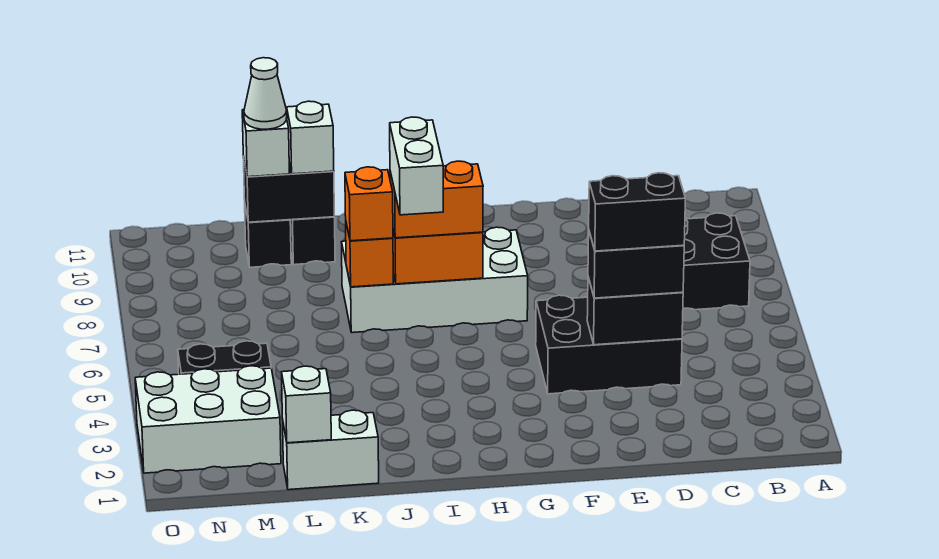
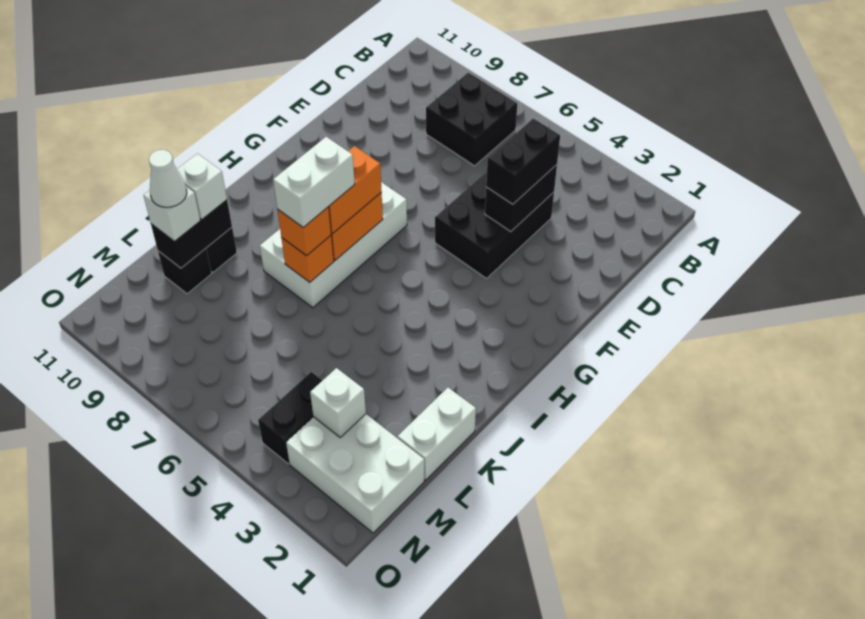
black brick D4:E4 level 4 -> none
white brick I6:I7 level 4 -> white brick I7:J7 level 4
white brick L1 level 2 -> white brick M3 level 2
white brick M2:O3 level 1 -> white brick M1:N3 level 1

